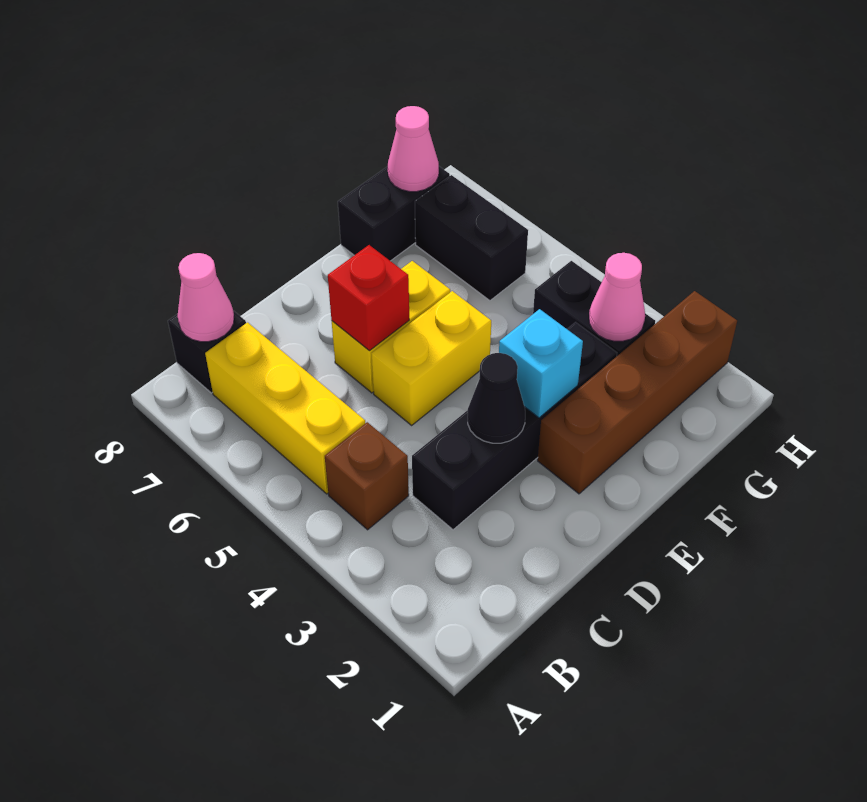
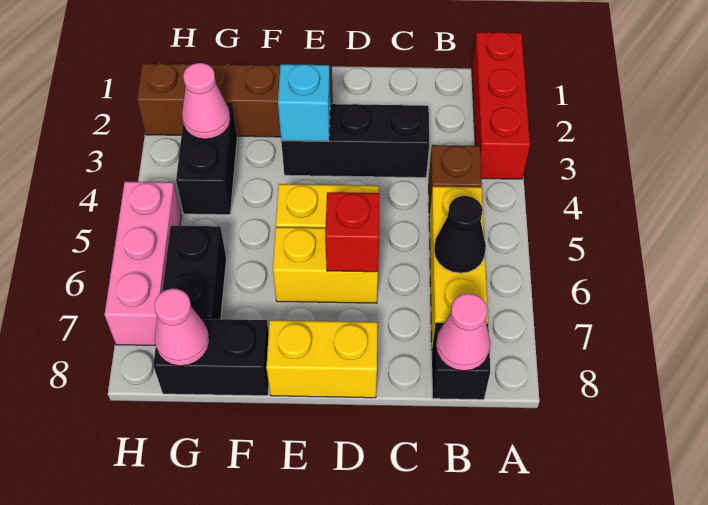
none -> red brick A1:A3 level 1
black brick C3:F3 level 1 -> black brick C3:E3 level 1
black cone D3 level 2 -> black cone B6 level 2
none -> yellow brick D8:E8 level 1
none -> pink brick H5:H7 level 1

